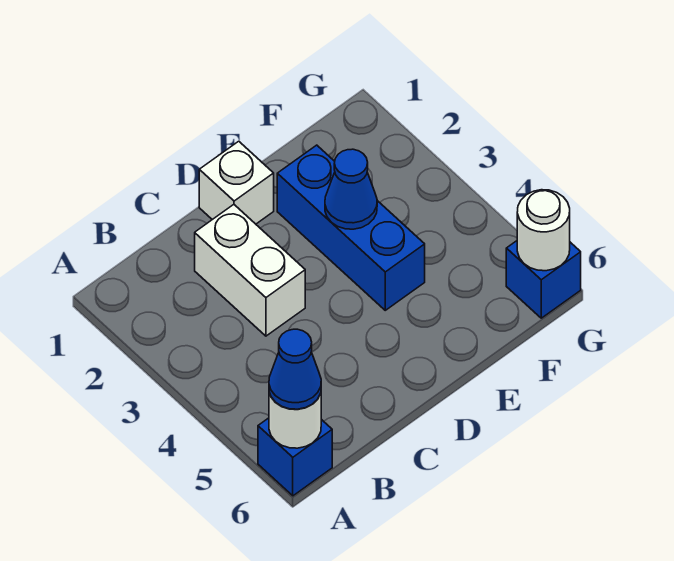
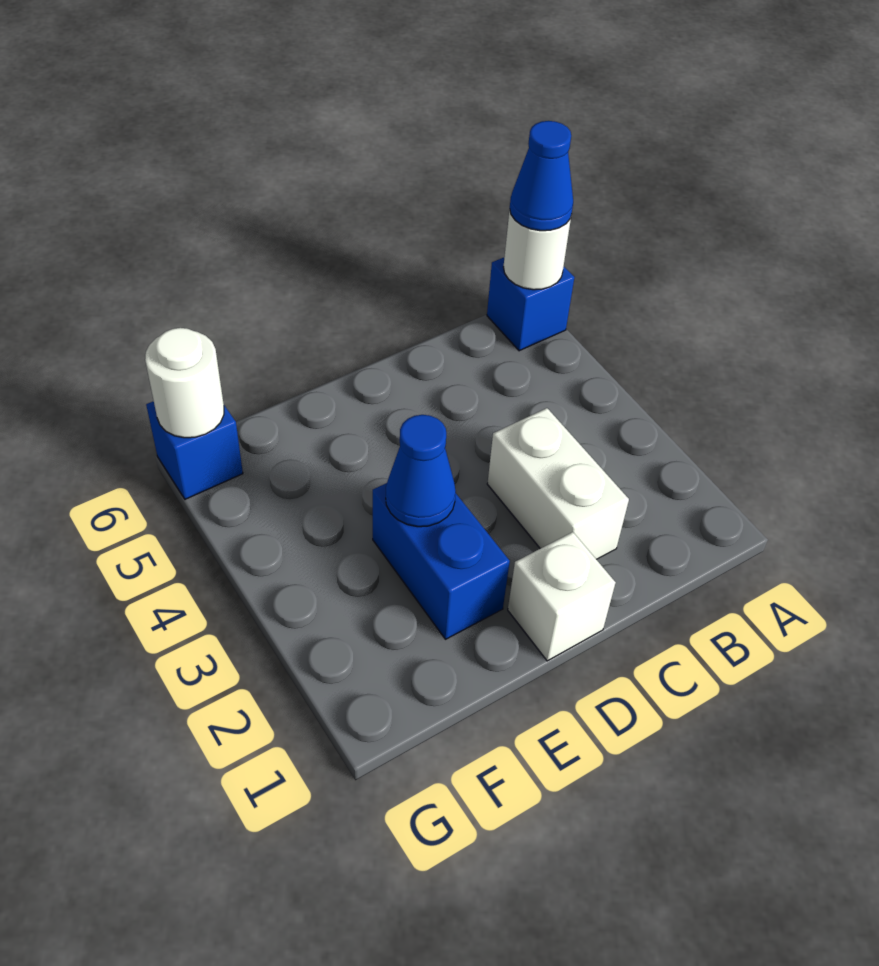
blue brick E2:E4 level 1 -> blue brick E2:E3 level 1

